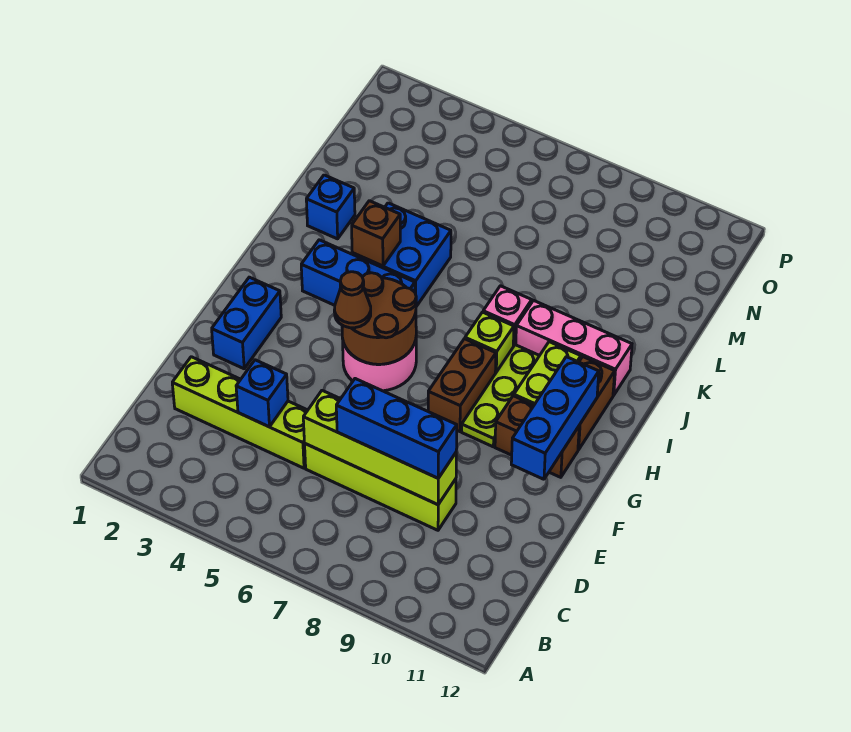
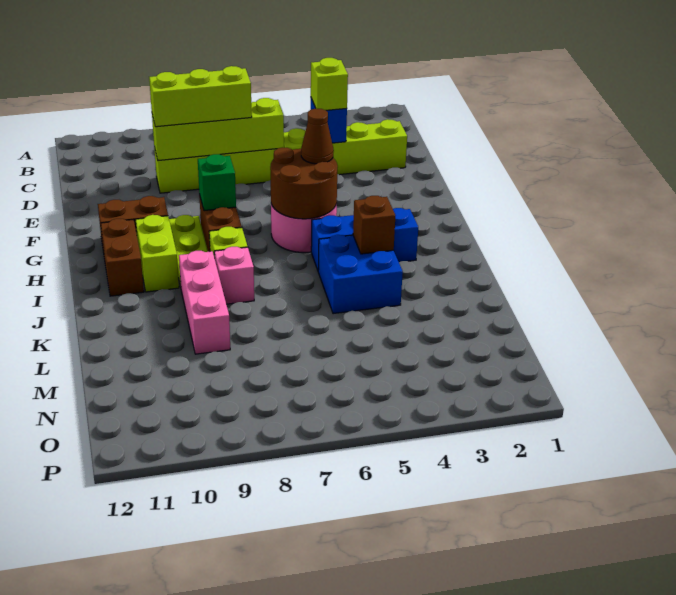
none -> lime brick D4 level 3
blue brick D7:D9 level 3 -> lime brick D7:D9 level 3
blue brick F2:G2 level 1 -> none
blue brick F11:H11 level 2 -> none
none -> green brick G8 level 2
pink brick J9:J11 level 1 -> pink brick J9:L9 level 1
blue brick K2 level 1 -> none

